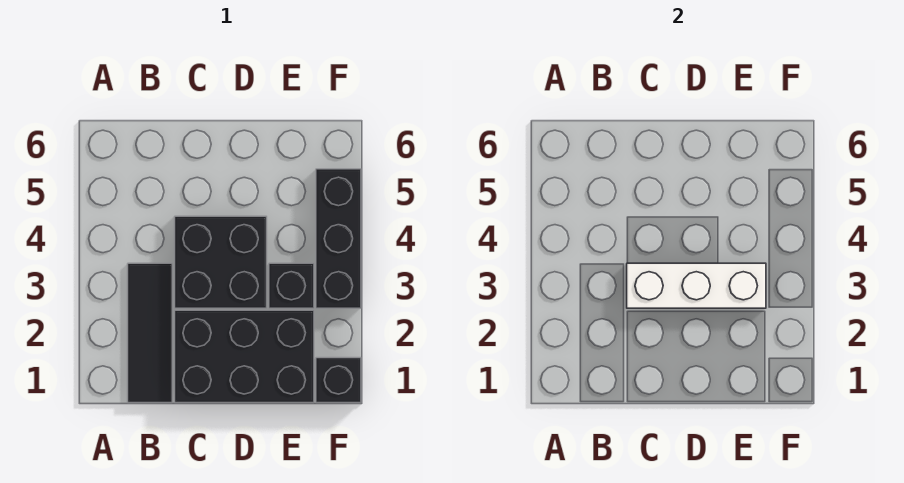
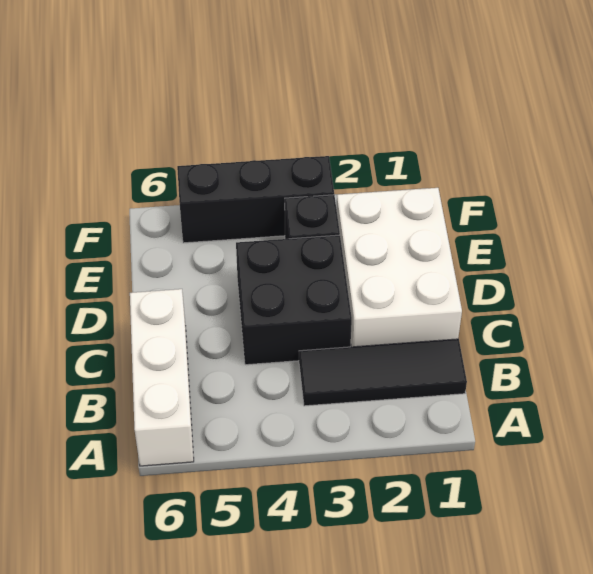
black brick C1:E2 level 1 -> white brick C1:E2 level 1
white brick C3:E3 level 2 -> white brick A6:C6 level 1
black brick F1 level 1 -> none

